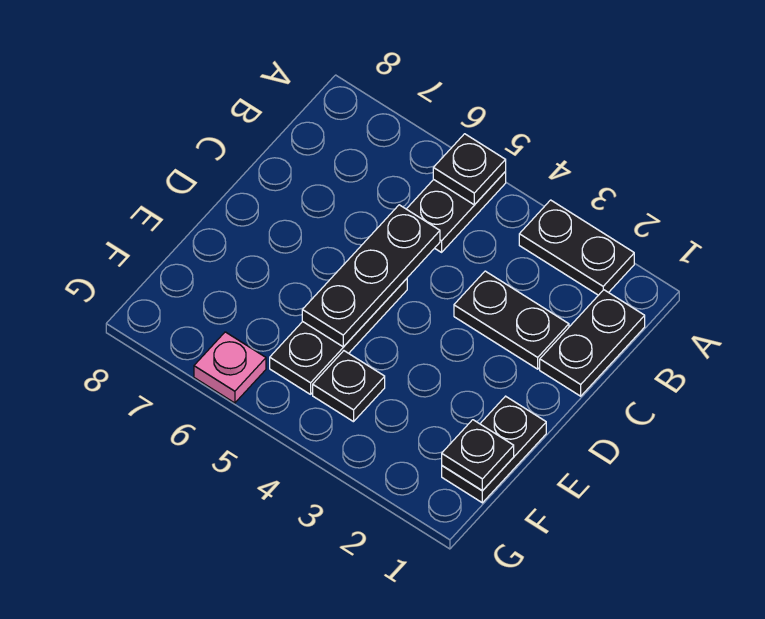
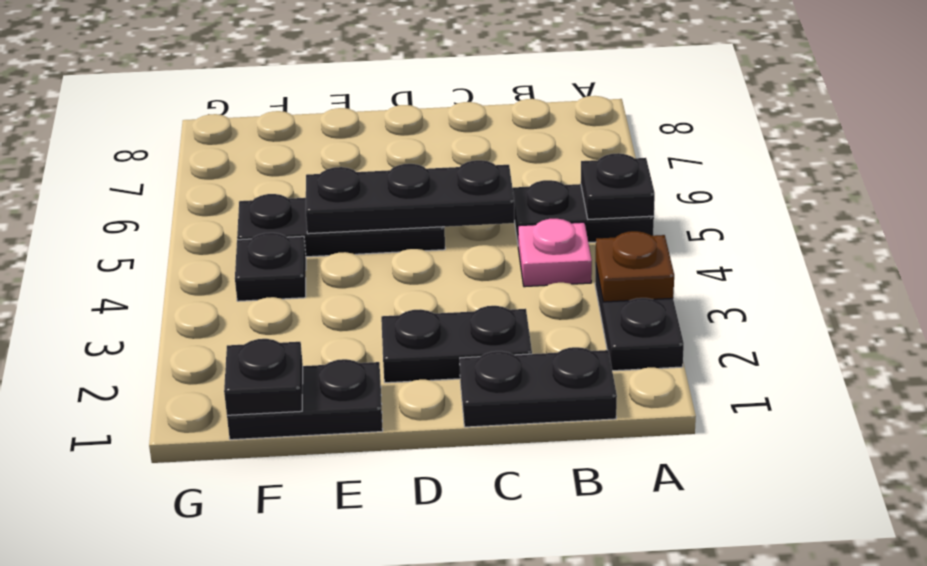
none -> brown plate A3 level 2
black plate C2:C3 level 1 -> black plate C2:D2 level 1
pink plate G6 level 1 -> pink plate B4 level 1

